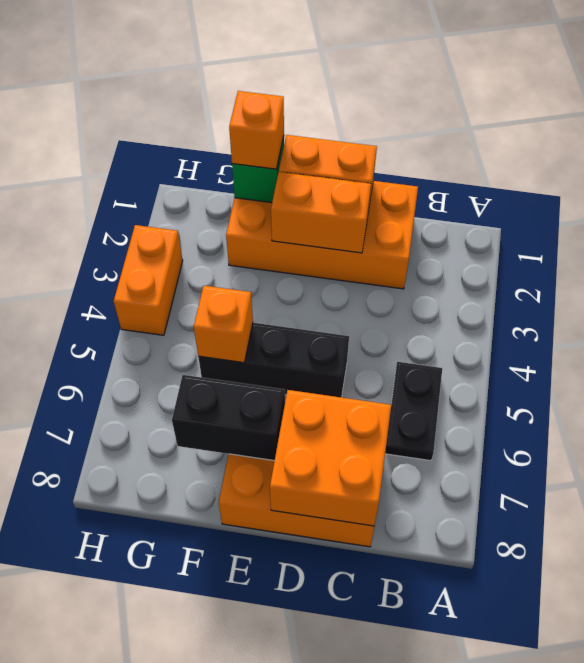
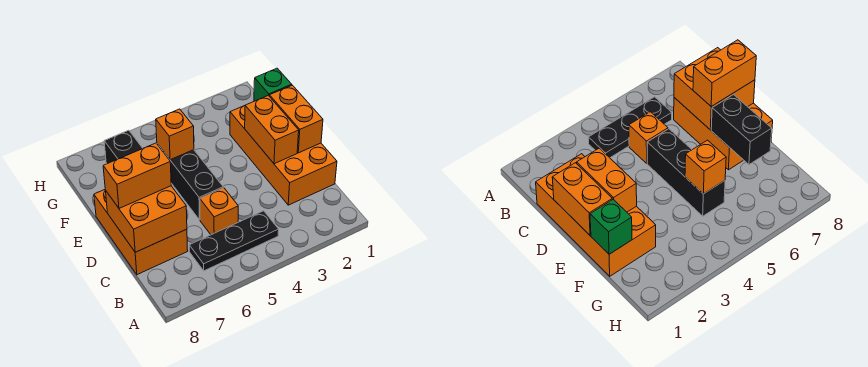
black plate B5:B6 level 1 -> black plate B4:B6 level 1
orange brick F1 level 3 -> orange brick C5 level 1
orange brick H3:H4 level 1 -> orange brick D7:D8 level 3

